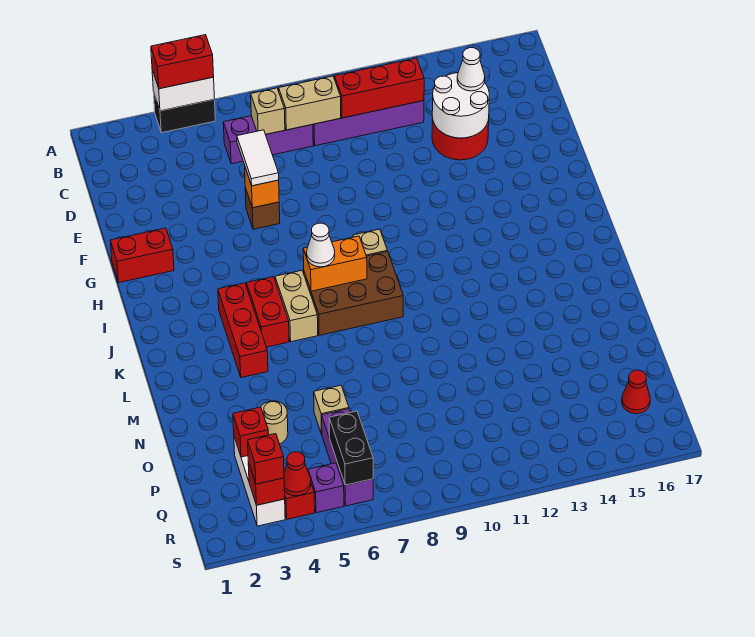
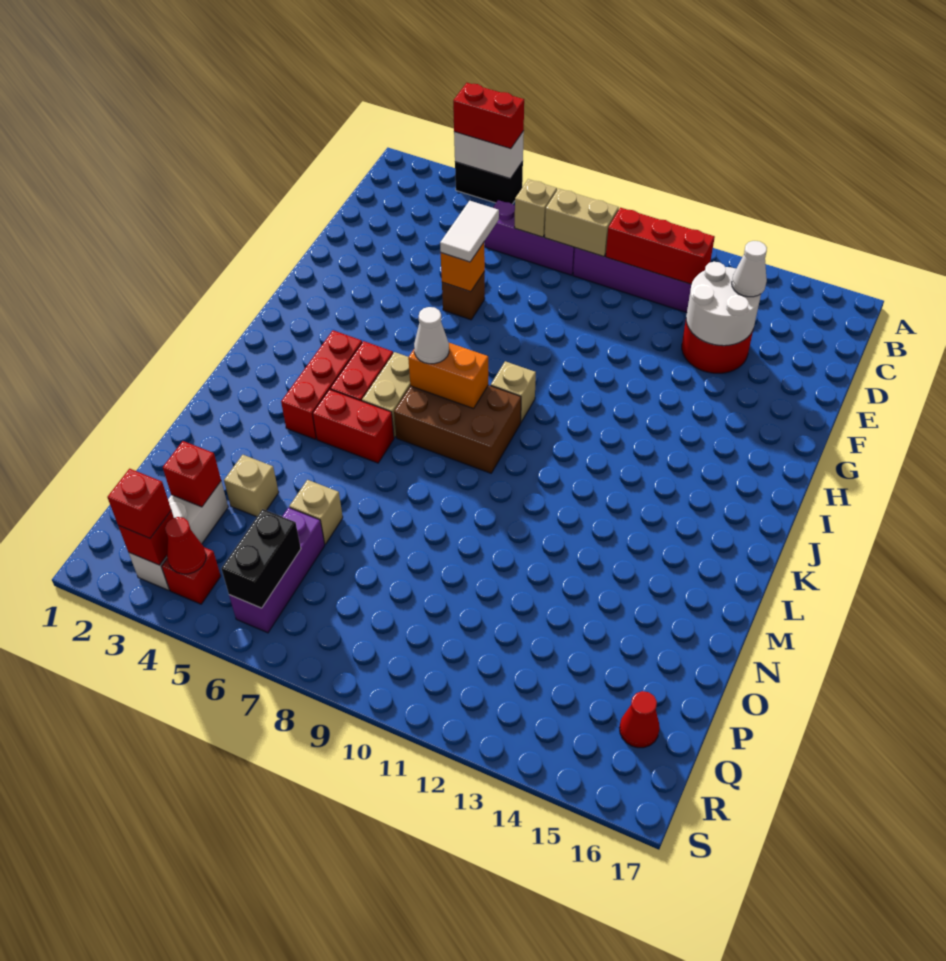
red brick G1:G2 level 1 -> red brick L5:L6 level 1
tan round brick O4 level 1 -> tan brick O4 level 1
purple brick R5 level 1 -> none

